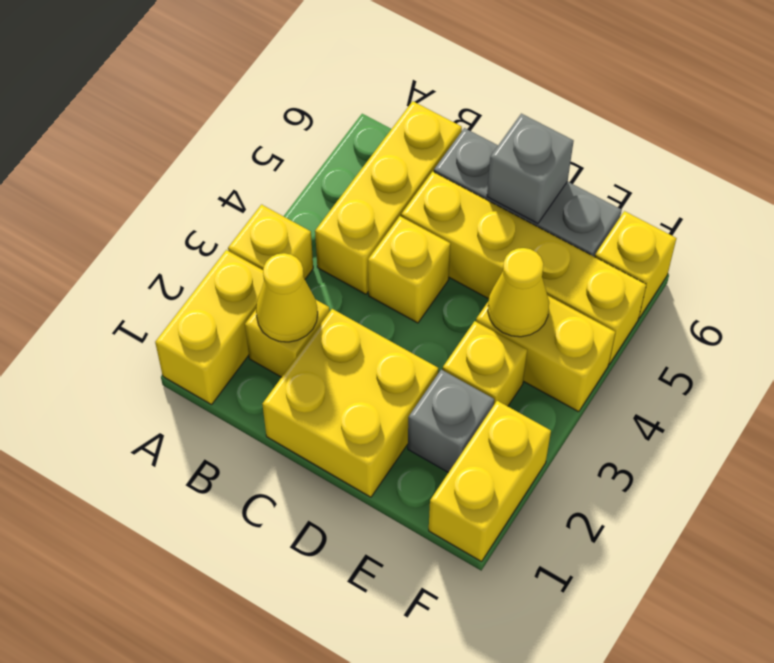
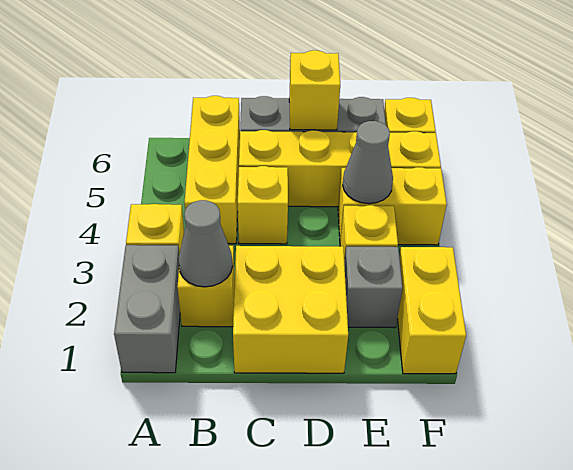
yellow brick A1:A2 level 1 -> grey brick A1:A2 level 1
yellow cone B2 level 2 -> grey cone B2 level 2
grey brick D6 level 2 -> yellow brick D6 level 2
yellow cone E4 level 2 -> grey cone E4 level 2

